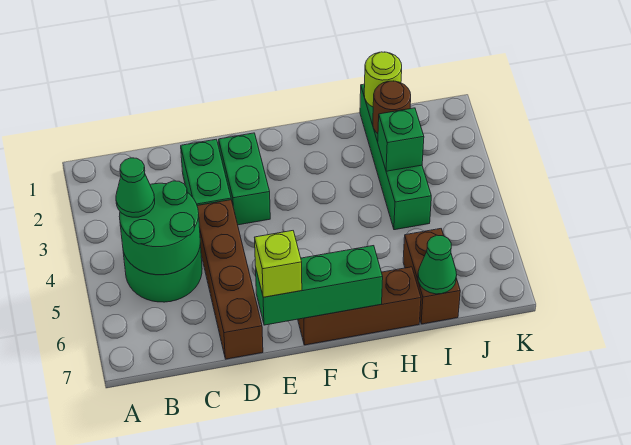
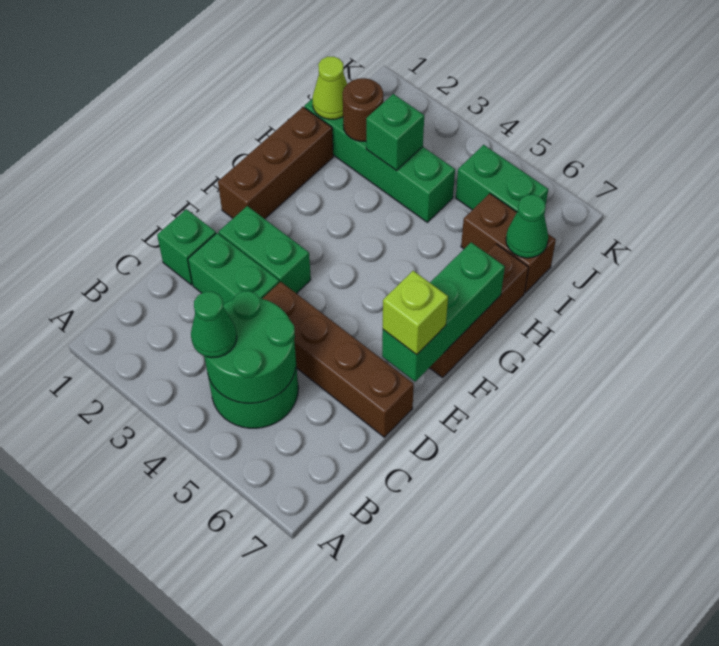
none -> green brick D1 level 1
none -> brown brick F1:H1 level 1
lime round brick I1 level 2 -> lime cone I1 level 2
none -> green brick J5:J6 level 1

